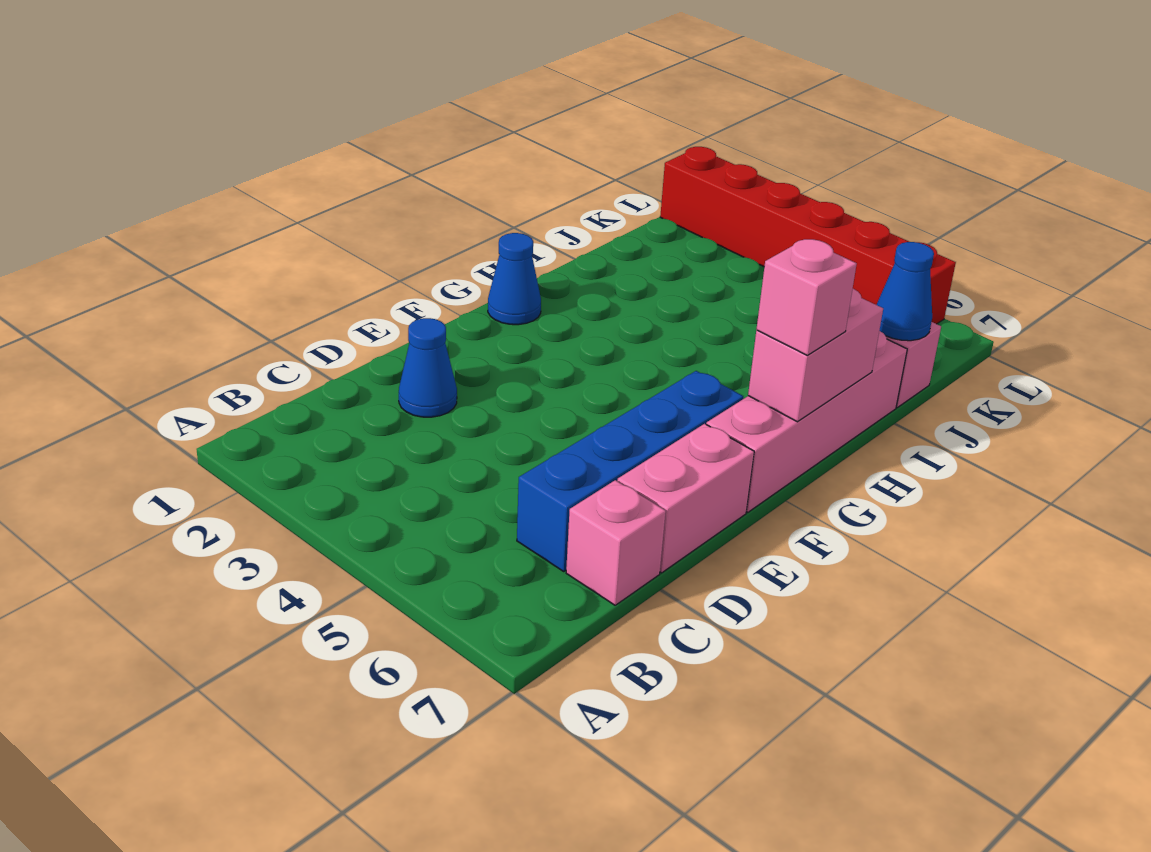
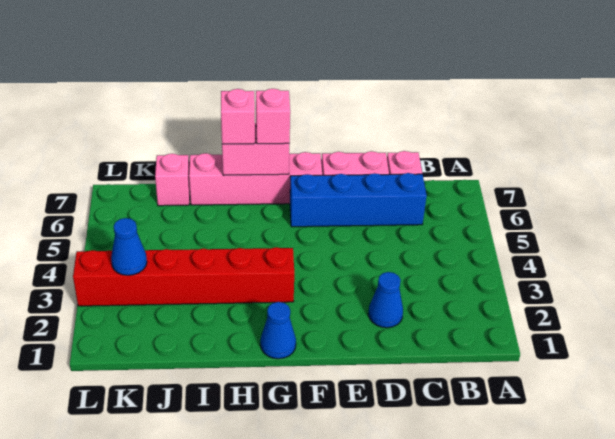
none -> pink brick H7 level 3
blue cone J7 level 2 -> blue cone K3 level 2
red brick L1:L6 level 1 -> red brick G3:L3 level 1

